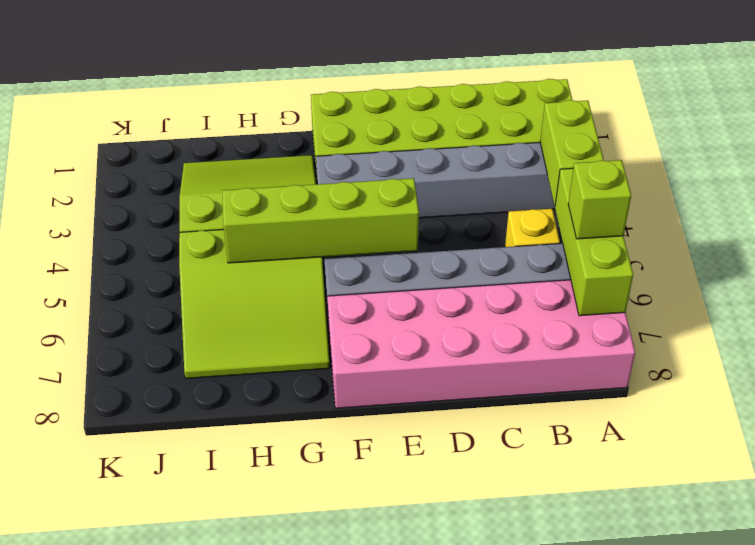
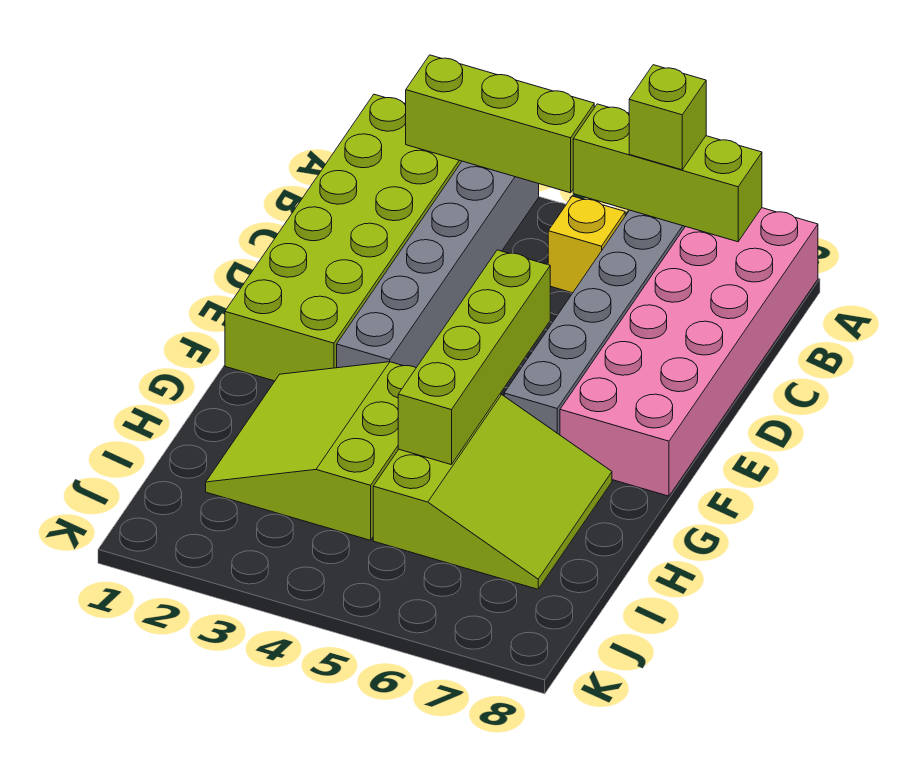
lime brick A3:A4 level 2 -> lime brick A2:A4 level 2

